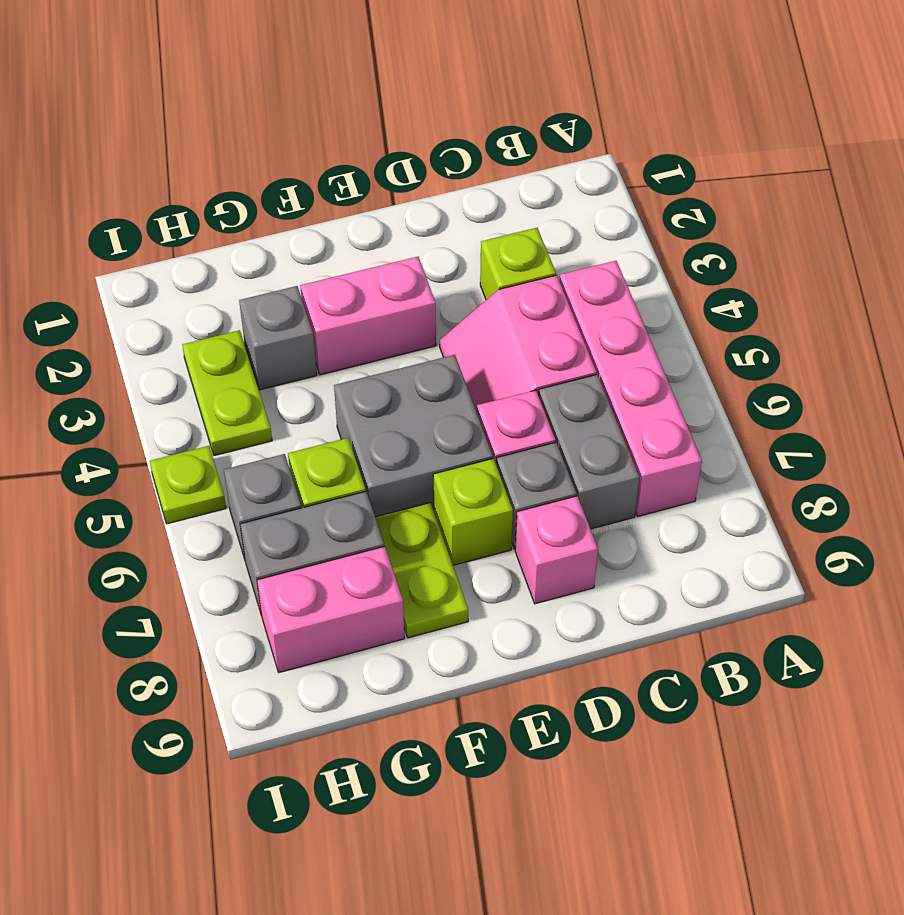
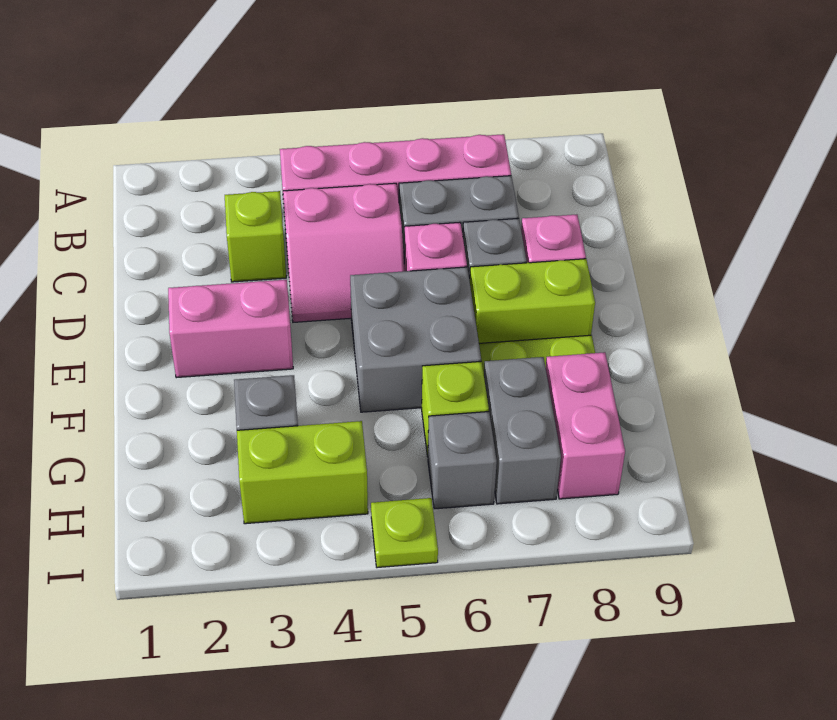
pink brick E3:F3 level 1 -> pink brick E2:E3 level 1
lime brick E7 level 1 -> lime brick E7:E8 level 1
lime plate H3:H4 level 1 -> lime brick H3:H4 level 1

